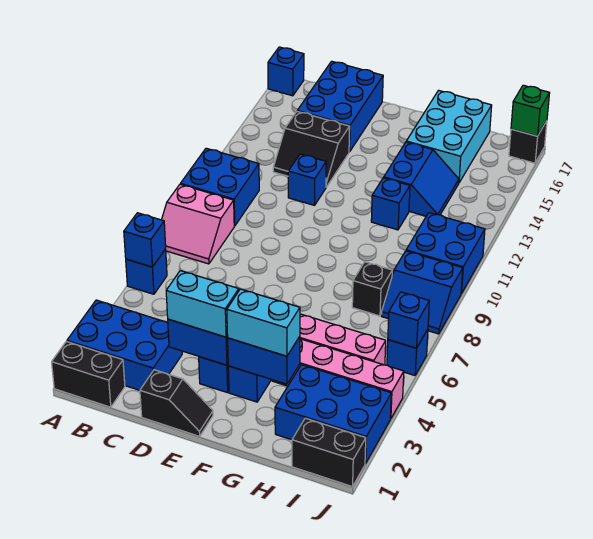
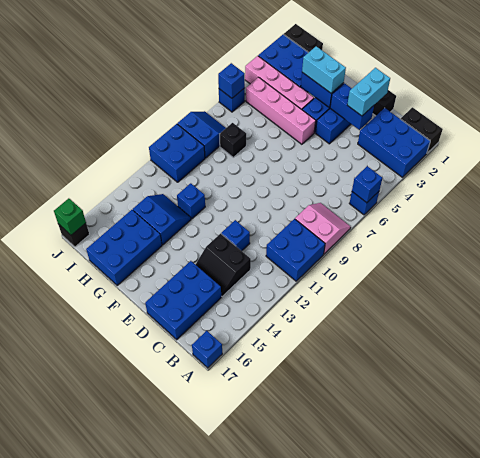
black slope C13:D14 level 1 top 14 -> black slope C13:D14 level 1 top 13
cyan brick D3:E3 level 3 -> cyan brick D2:D3 level 3
blue slope G13:H14 level 1 top G -> blue slope G13:H14 level 1 top 14
cyan brick G15:H17 level 1 -> blue brick G15:H17 level 1

